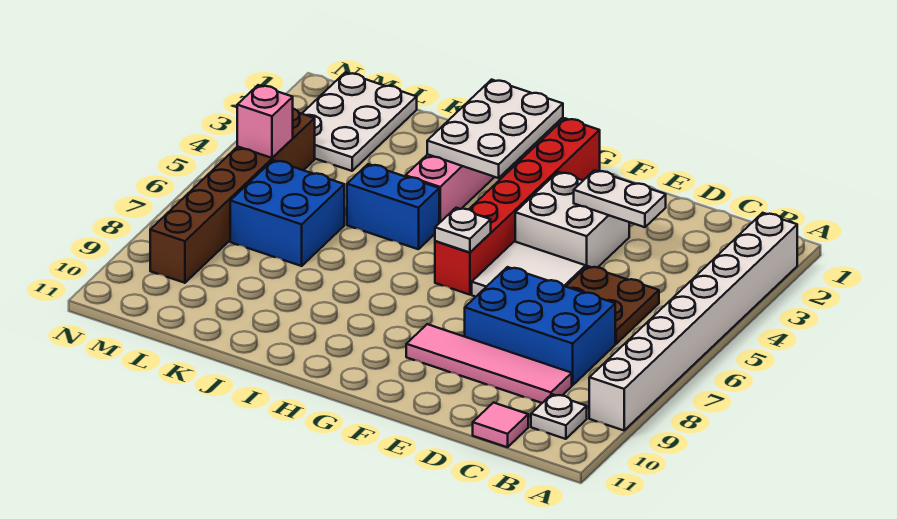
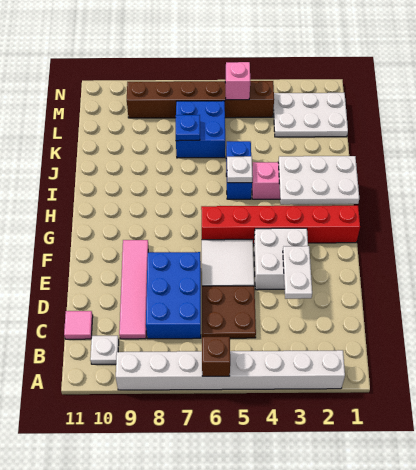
none -> brown brick A6 level 2
white plate G6 level 2 -> white plate I5 level 2
none -> blue plate K7 level 2

